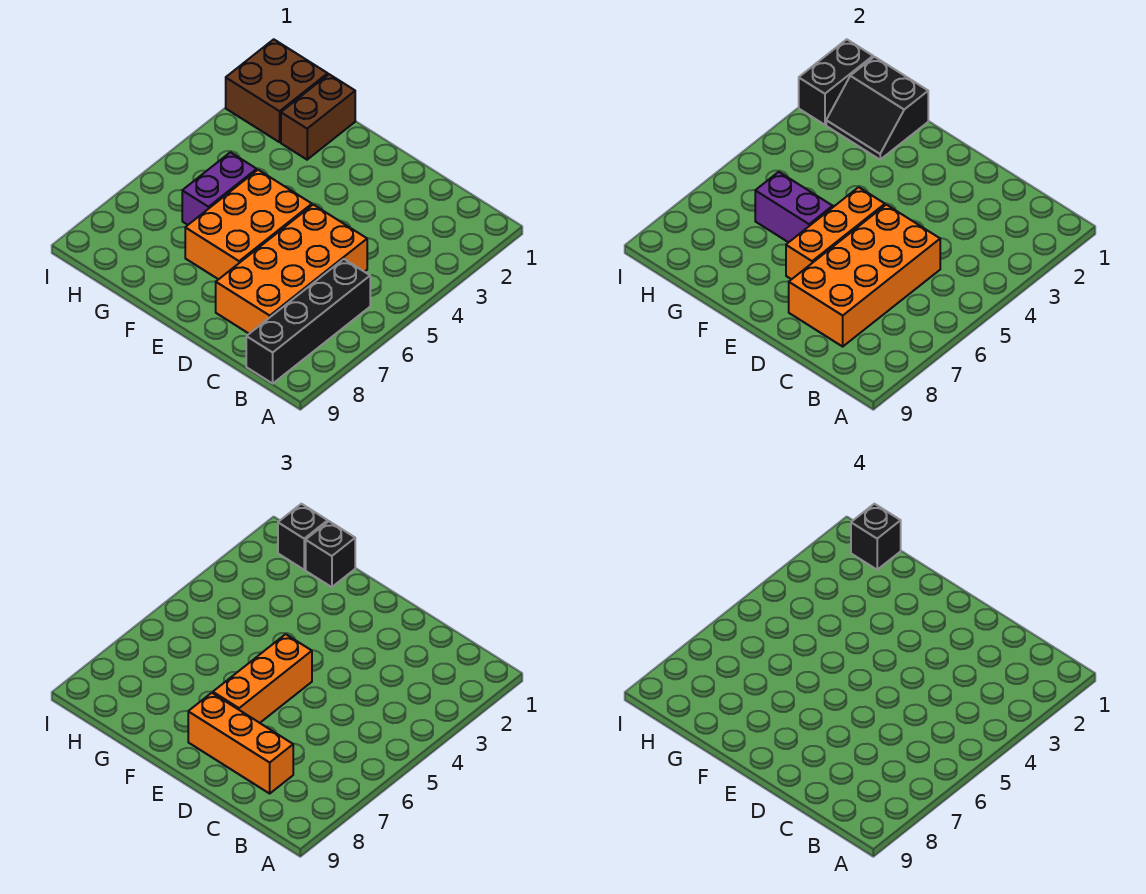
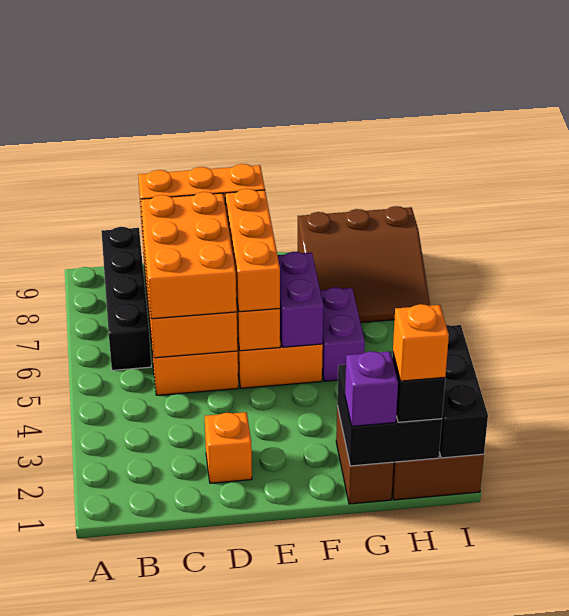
none -> orange brick C5:D7 level 3
none -> orange brick D2 level 1
purple brick F6:G6 level 2 -> purple brick F5:F6 level 2
black slope G1:H2 level 2 top 1 -> black brick G1:H2 level 2
black brick G1 level 3 -> purple brick G1 level 3
none -> brown slope G7:I9 level 1 top 9
black brick H1 level 4 -> orange brick H1 level 4
black brick I1:I2 level 2 -> black brick I1:I3 level 2

